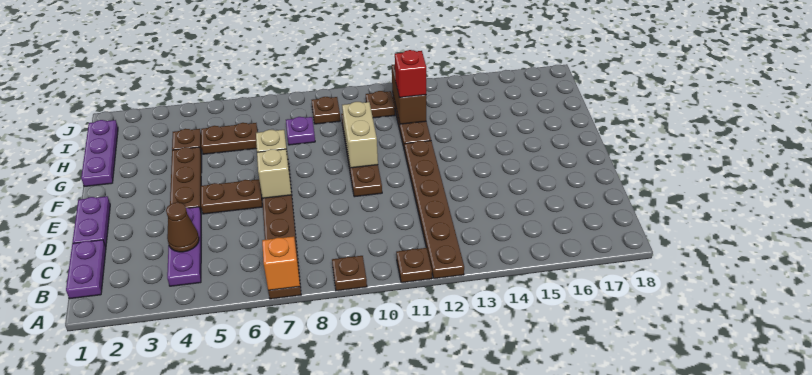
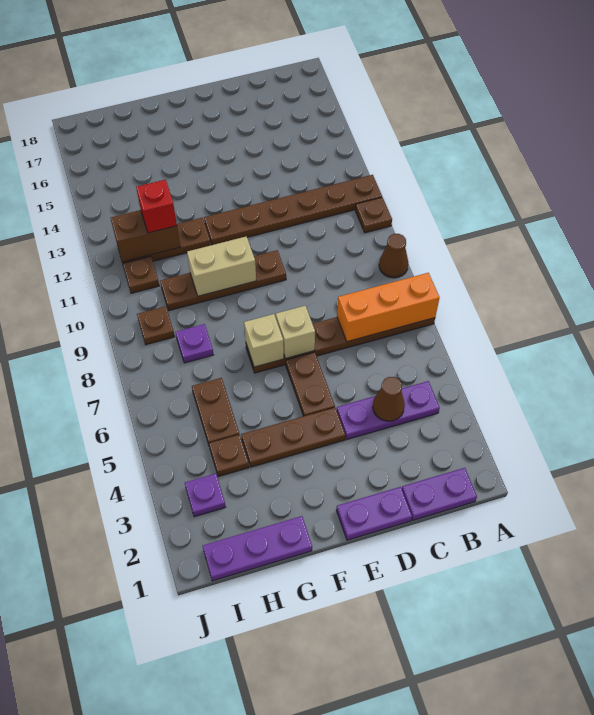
orange brick A7 level 2 -> orange brick A7:C7 level 2
brown plate A9 level 1 -> brown cone A9 level 1
none -> purple plate I3 level 1

